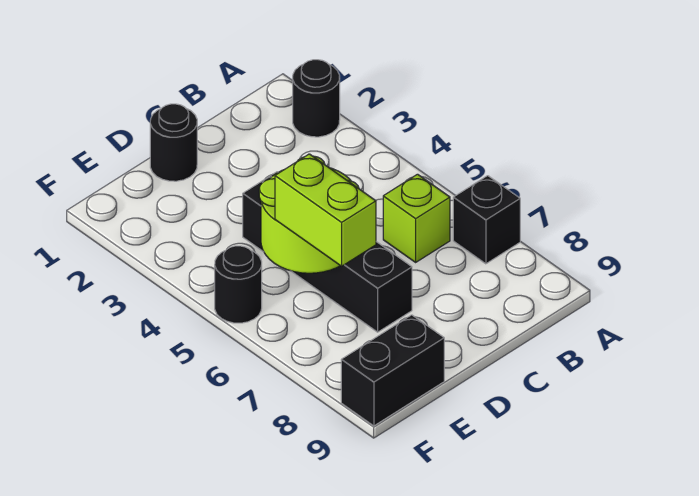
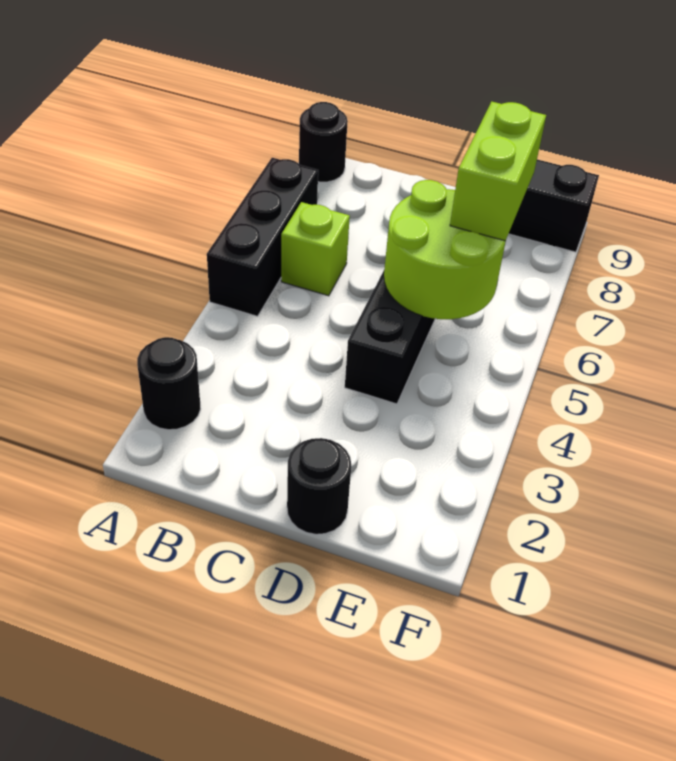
black brick A7 level 1 -> black brick A5:A7 level 1
black round brick F5 level 1 -> black round brick A9 level 1

